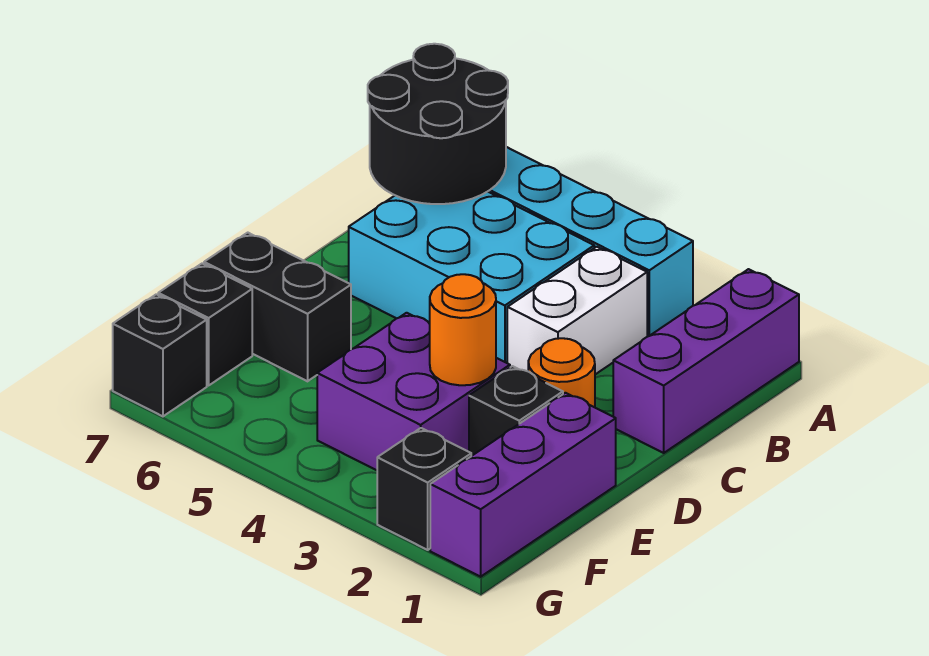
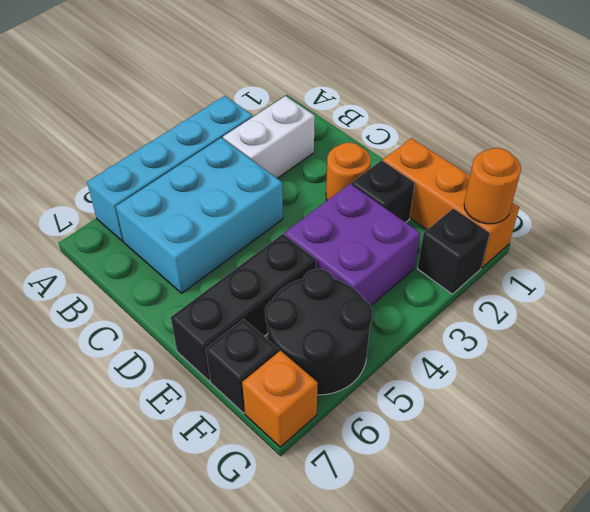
purple brick A1:C1 level 1 -> none
black round brick A6:B7 level 2 -> black round brick F5:G6 level 1
white brick B3:C3 level 1 -> white brick B2:B3 level 1
purple brick E1:G1 level 1 -> orange brick E1:G1 level 1
orange round brick E3 level 2 -> orange round brick G1 level 2
black brick E6:E7 level 1 -> black brick E5:E7 level 1
black brick G7 level 1 -> orange brick G7 level 1

